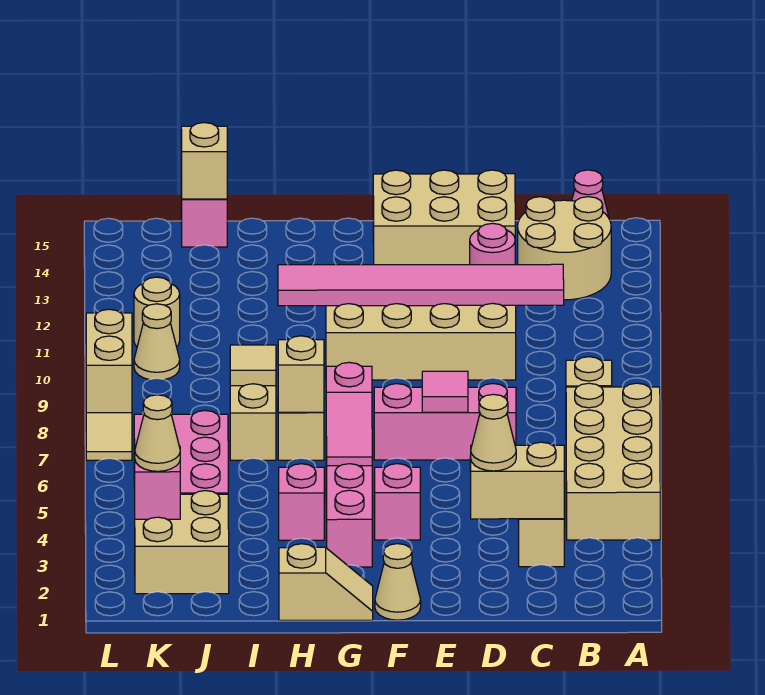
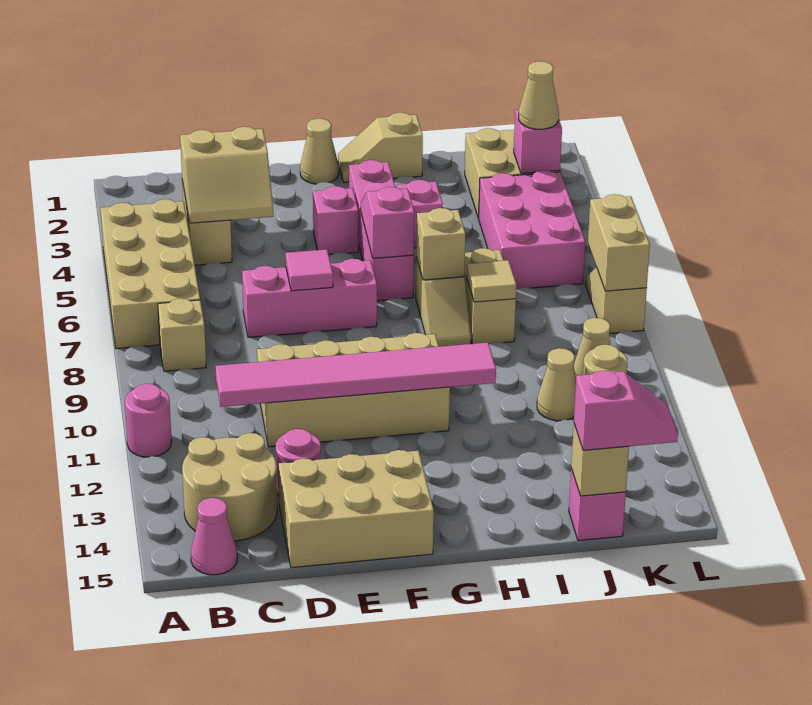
none -> pink round brick A11 level 1
tan cone D3 level 3 -> tan cone J11 level 1
none -> pink slope J15:K15 level 3 top J

